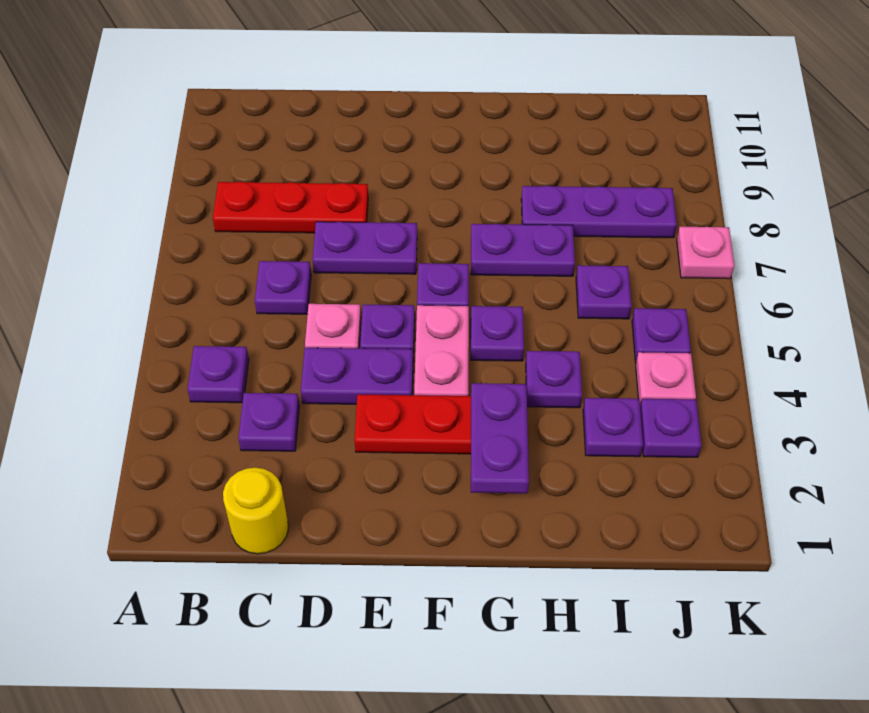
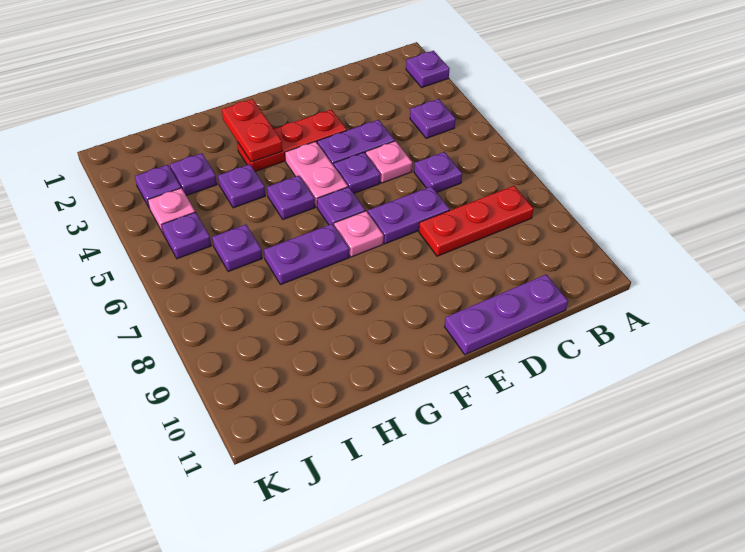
yellow round brick C1 level 1 -> none
purple plate C3 level 1 -> purple plate A2 level 1
purple plate G2:G3 level 2 -> red plate G2:G3 level 2
purple plate H8:J8 level 1 -> purple plate C11:E11 level 1
pink plate K7 level 1 -> pink plate F7 level 1

